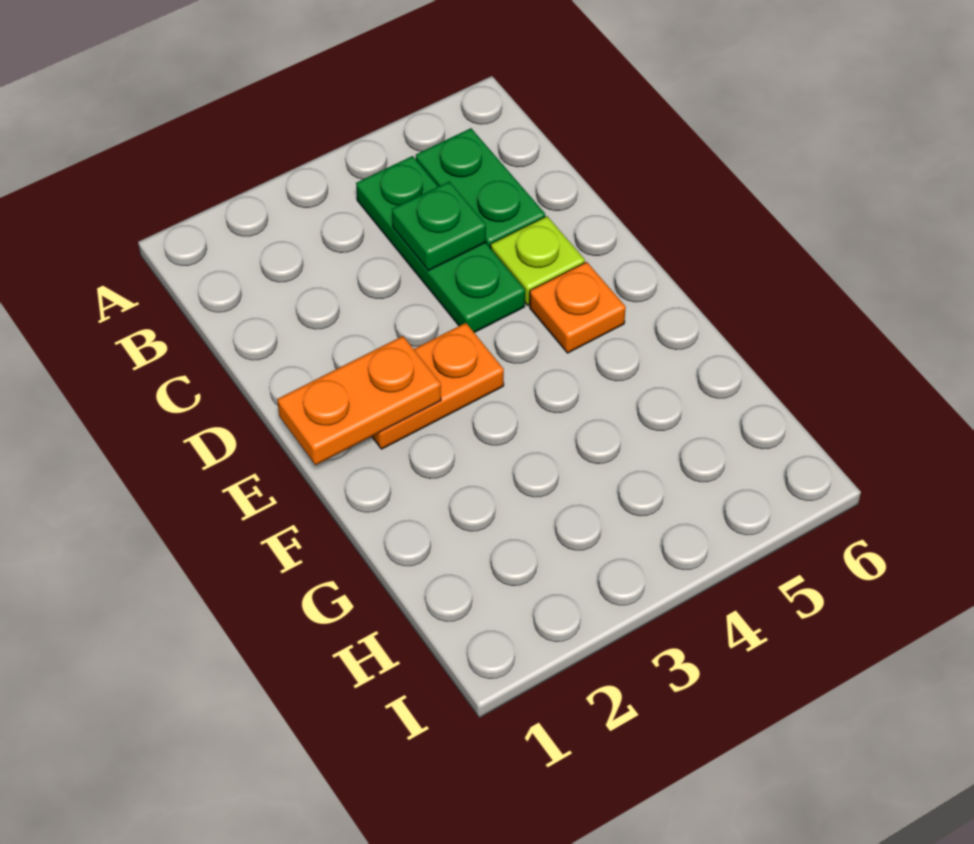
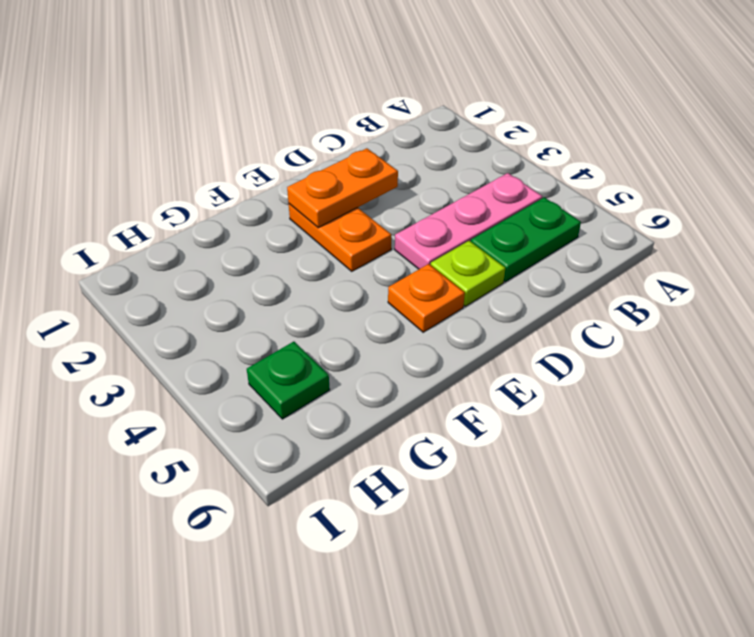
green plate B4:D4 level 1 -> pink plate B4:D4 level 1
green plate C4 level 2 -> green plate H5 level 1
orange plate E1:E2 level 2 -> orange plate D2:E2 level 2

